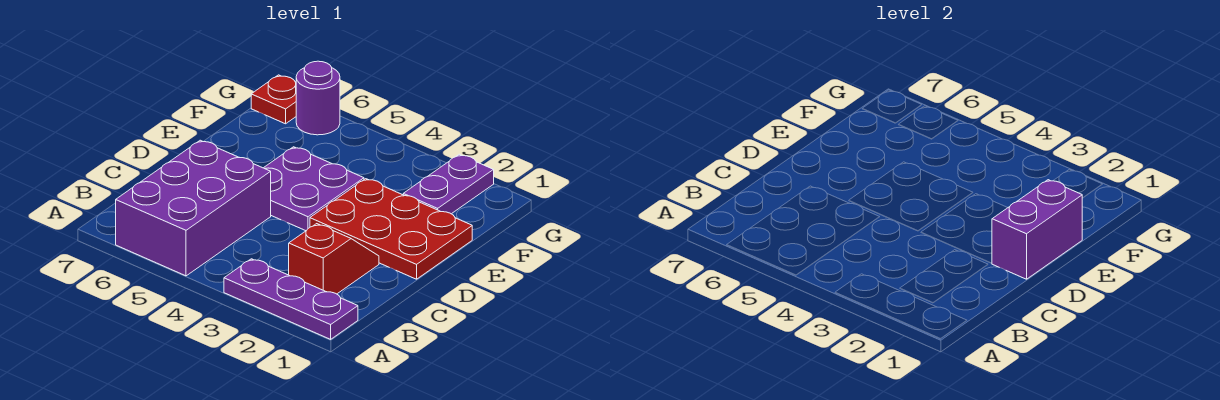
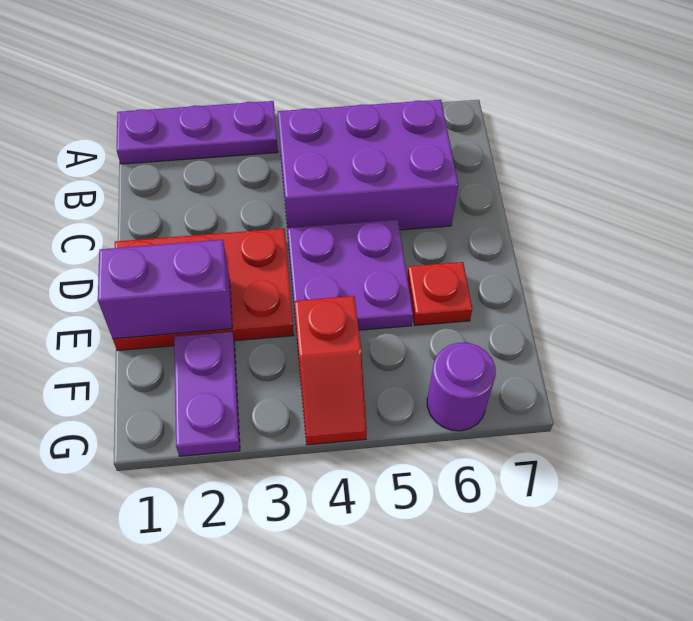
purple brick A5:C6 level 1 -> purple brick B4:C6 level 1
red slope B2:C2 level 1 top B -> red slope F4:G4 level 1 top F
purple brick D1:E1 level 2 -> purple brick E1:E2 level 2
red plate G7 level 1 -> red plate E6 level 1

